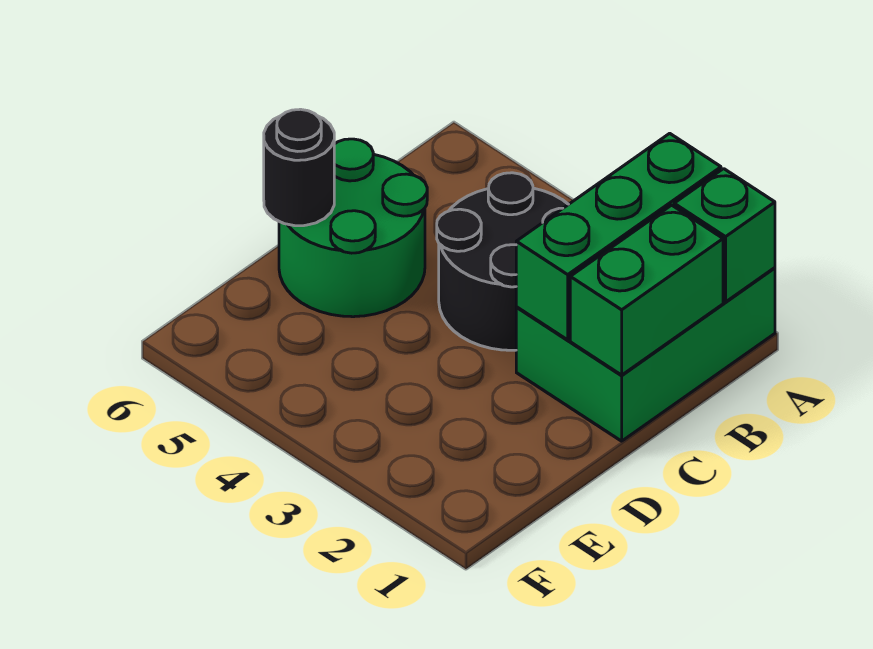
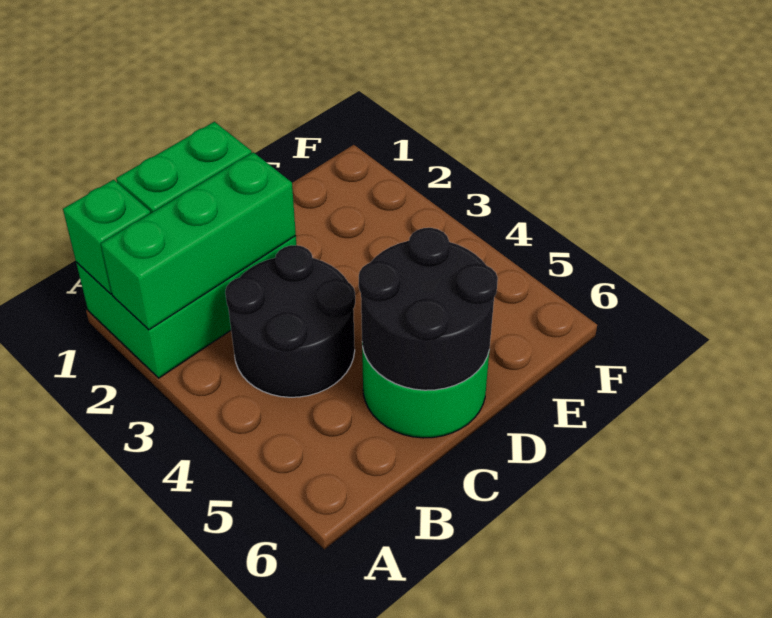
black round brick D6 level 2 -> black round brick C5:D6 level 2

